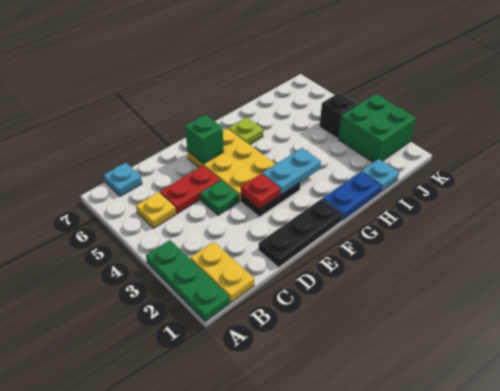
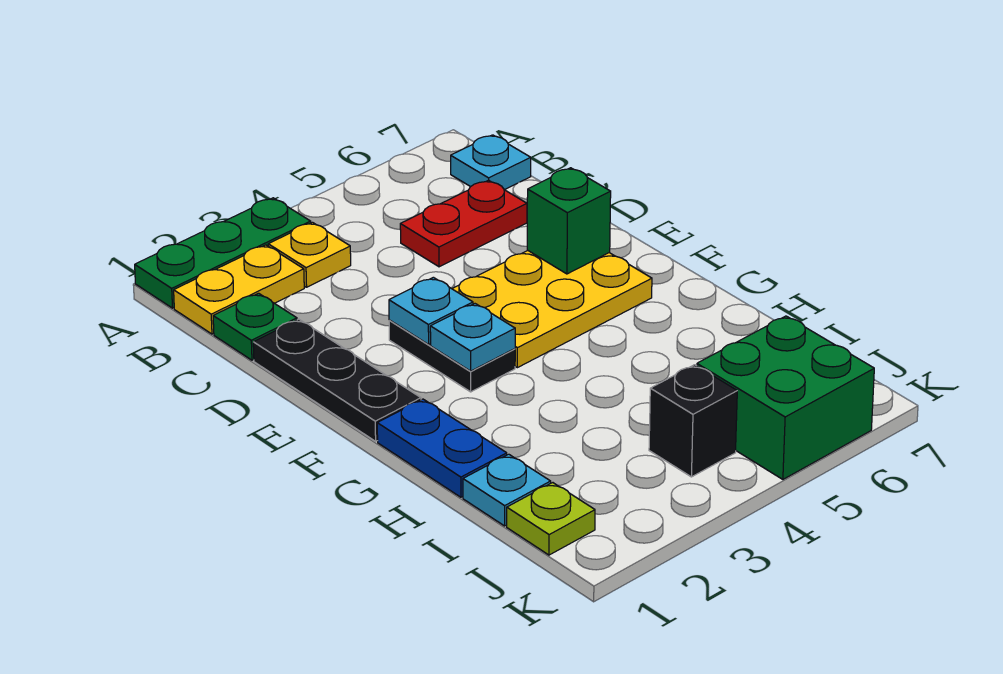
yellow plate B5 level 1 -> yellow plate B3 level 1
red plate C5:D5 level 1 -> red plate C5:C6 level 1
green plate D4 level 1 -> green plate C1 level 1
red plate E3 level 2 -> cyan plate E3 level 2
cyan plate F3:G3 level 2 -> cyan plate F3 level 2
lime plate G6 level 1 -> lime plate J1 level 1
green brick J2:K3 level 1 -> green brick J5:K6 level 1

